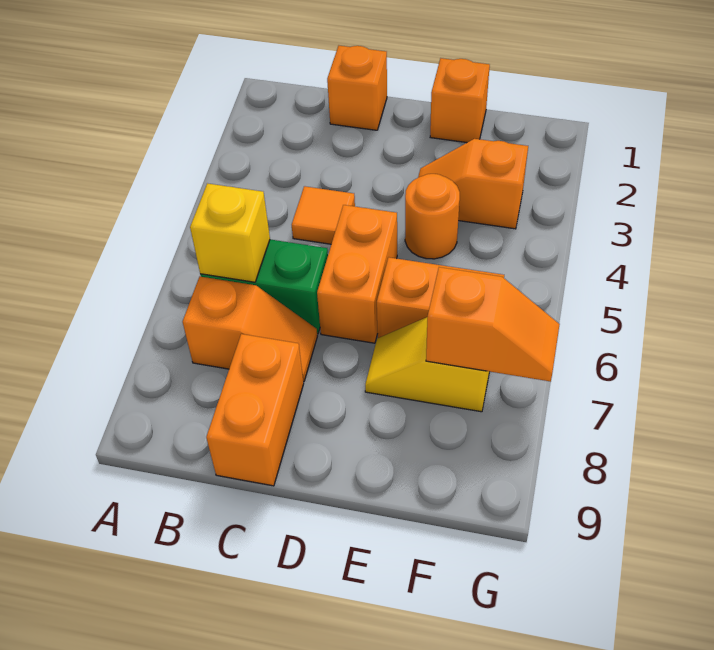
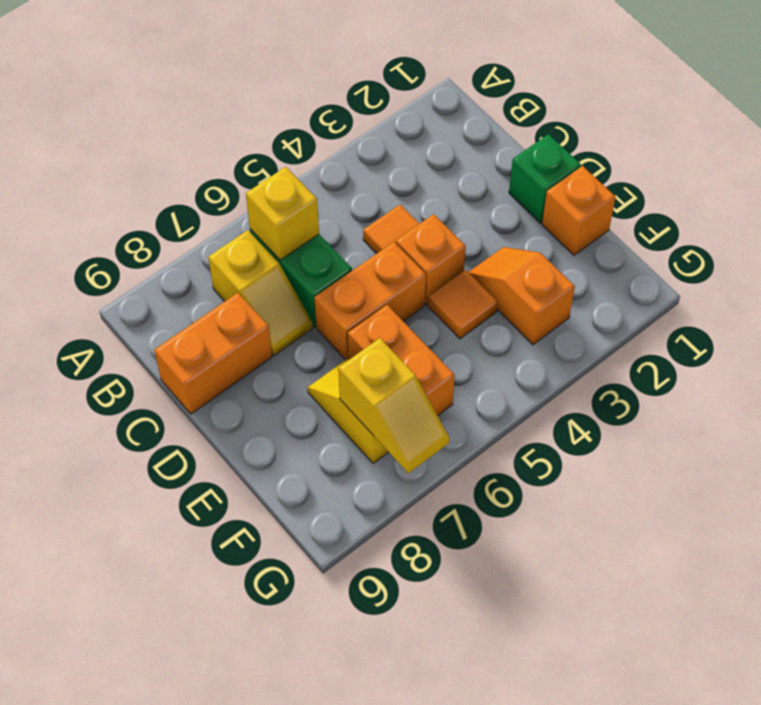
orange slope B7:C7 level 1 top B -> yellow slope B7:C7 level 1 top B
orange brick C1 level 1 -> orange brick D4 level 1
none -> green brick D1 level 1
orange round brick E4 level 1 -> orange tile E4 level 1
orange slope F7:G7 level 2 top F -> yellow slope F7:G7 level 2 top F

